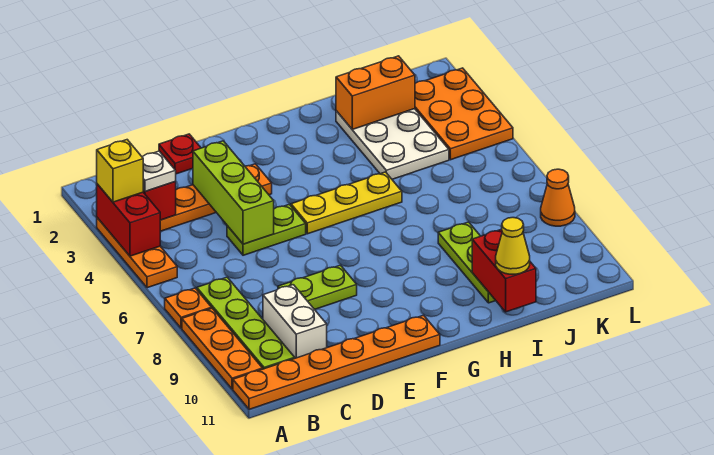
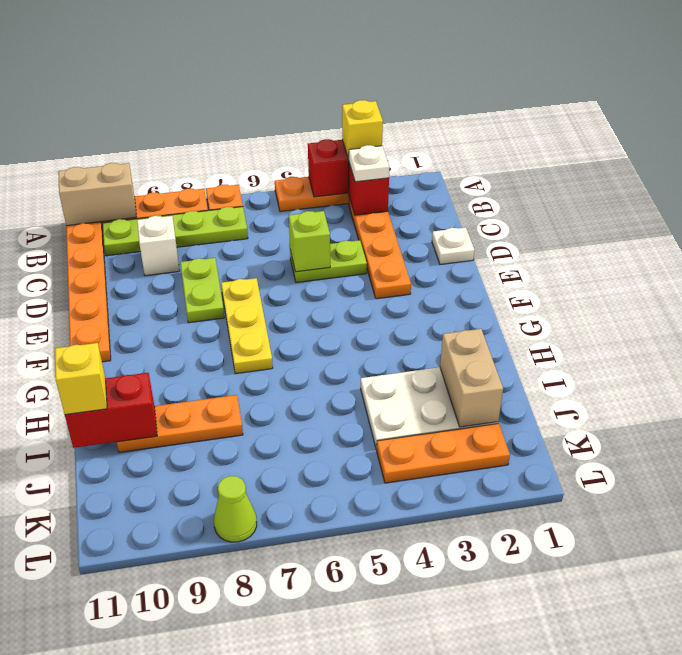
none -> tan brick A10:A11 level 2
white brick C9:C10 level 1 -> white brick C9 level 1
red plate D1 level 1 -> white plate D1 level 1
lime brick D3:D5 level 2 -> lime brick D5 level 2
lime plate D5:E5 level 1 -> lime plate D4:D5 level 1
yellow plate F5:H5 level 1 -> yellow plate E7:G7 level 1
orange brick I2:J2 level 2 -> tan brick I2:J2 level 2
lime plate I8:I10 level 1 -> orange plate I8:I10 level 1
yellow cone I11 level 3 -> yellow brick I11 level 3
orange plate K2:L4 level 1 -> orange plate K2:K4 level 1
orange cone L8 level 1 -> lime cone L8 level 1

